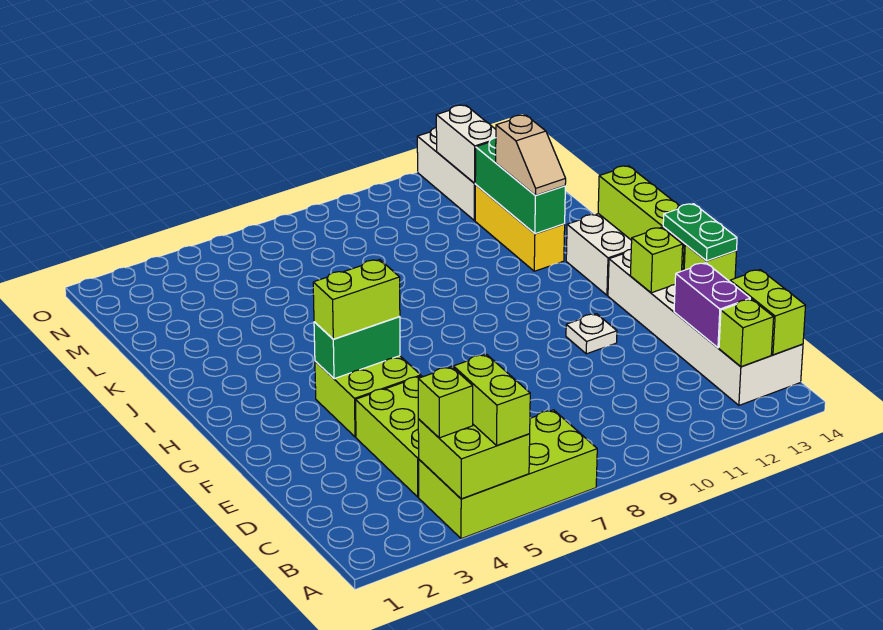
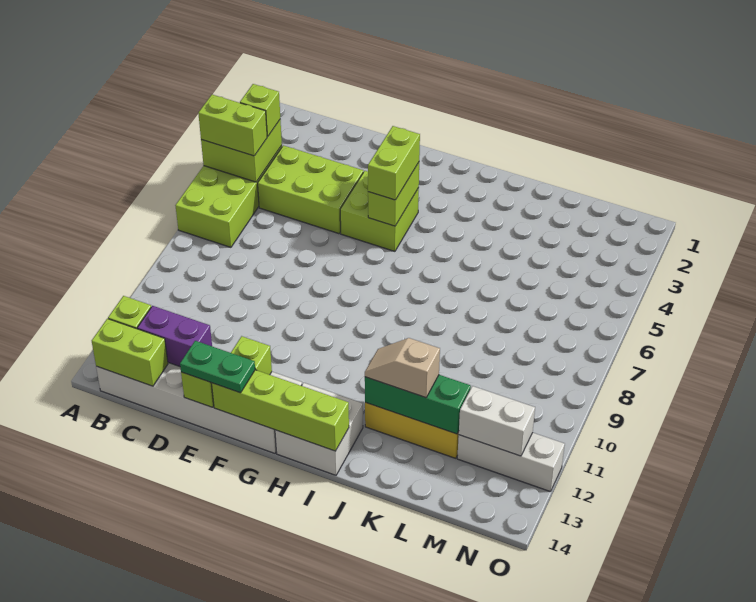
white plate F11 level 1 -> none
green brick G4:G5 level 2 -> lime brick G4:G5 level 2

